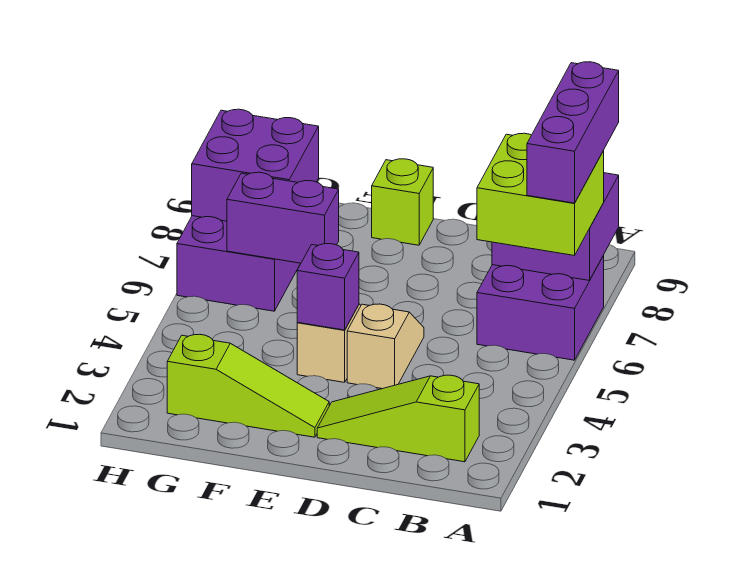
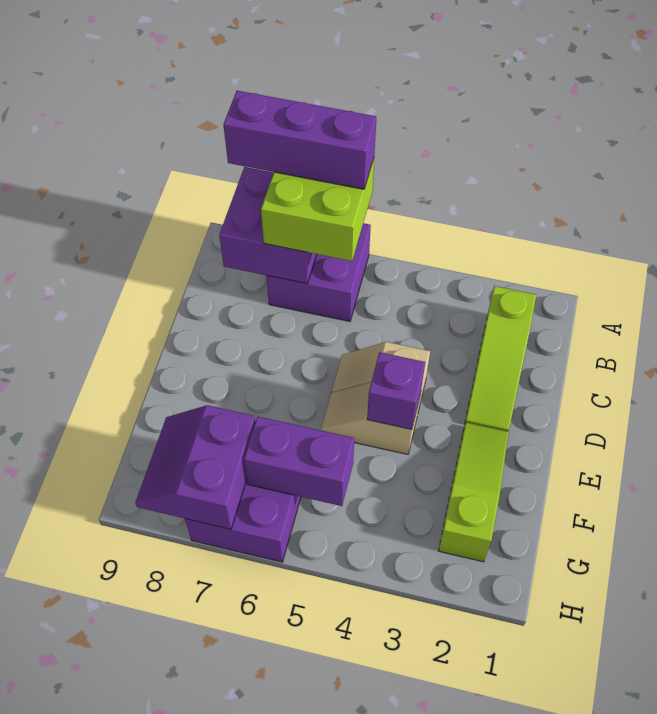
lime brick E9 level 1 -> none
purple brick F6:G6 level 2 -> purple brick G5:G6 level 2
purple brick G7:H8 level 2 -> purple slope G7:H8 level 2 top 7

